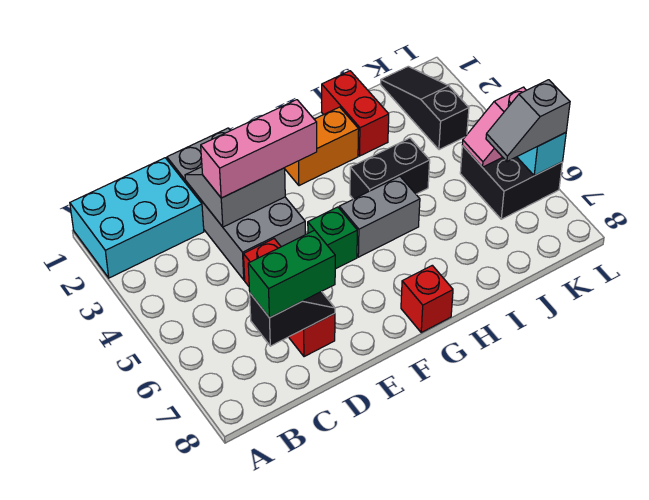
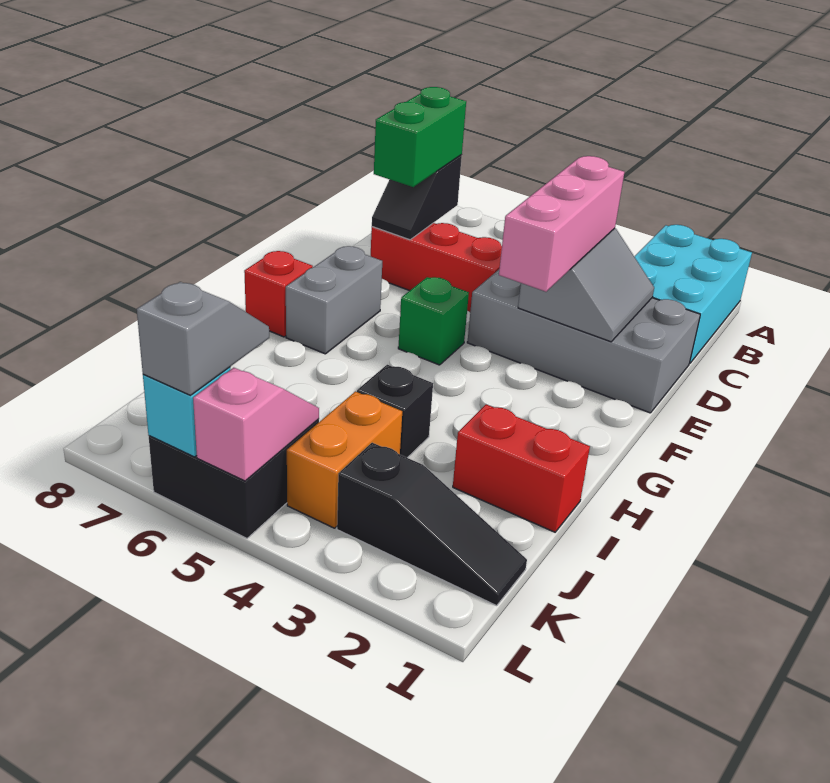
orange brick G2:H2 level 1 -> orange brick J4:K4 level 1
grey brick G5:H5 level 1 -> grey brick F7:G7 level 1
black brick H4:I4 level 1 -> black brick I4 level 1

